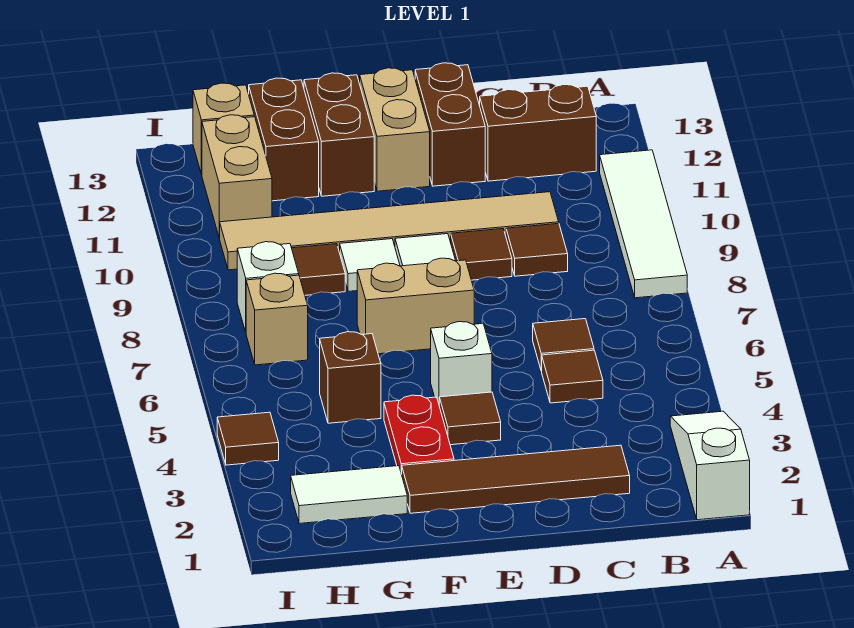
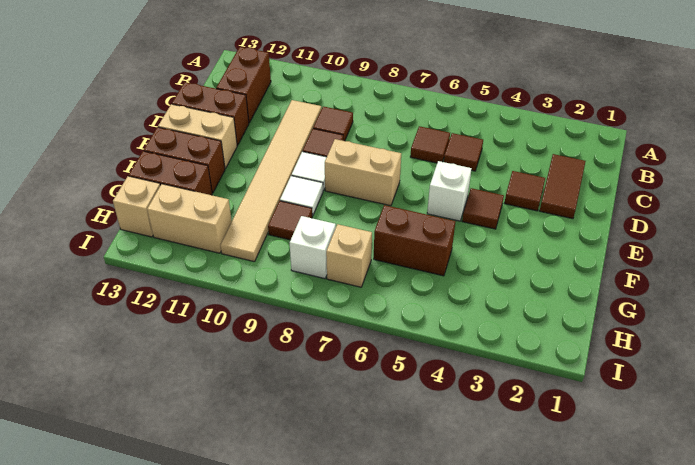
white slope A1:A3 level 1 top 1 -> none
white tile A8:A11 level 1 -> none
brown tile C2:F2 level 1 -> brown tile C2:D2 level 1
tan brick E7:F7 level 1 -> tan brick E7:E8 level 1
red plate F3:F4 level 1 -> none
white tile G2:H2 level 1 -> none
brown brick G5 level 1 -> brown brick G5:G6 level 1
brown tile I4 level 1 -> brown tile D3 level 1

